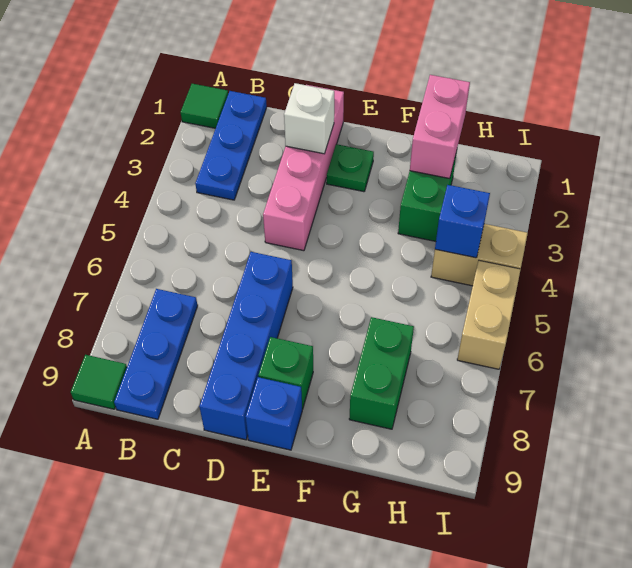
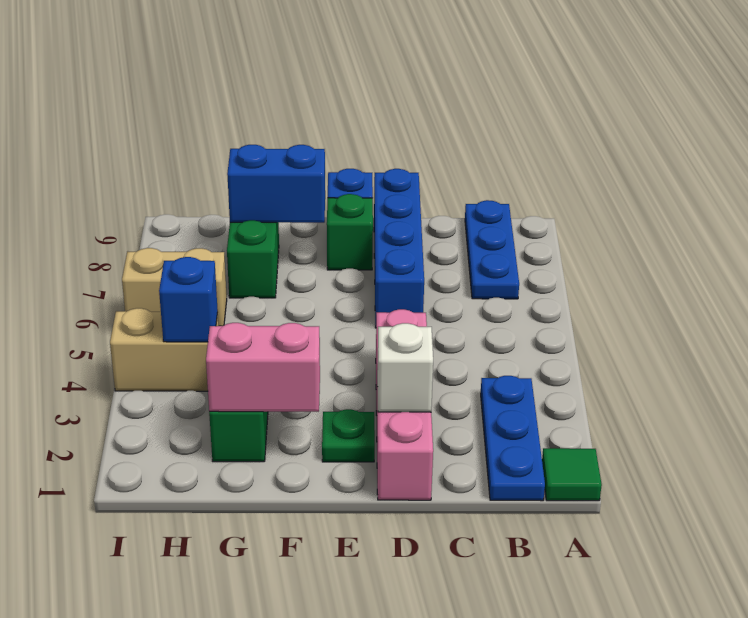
green tile A9 level 1 -> none
none -> blue brick F8:G8 level 2
pink brick G1:G2 level 2 -> pink brick F2:G2 level 2
tan brick I5:I6 level 1 -> tan brick H6:I6 level 1

